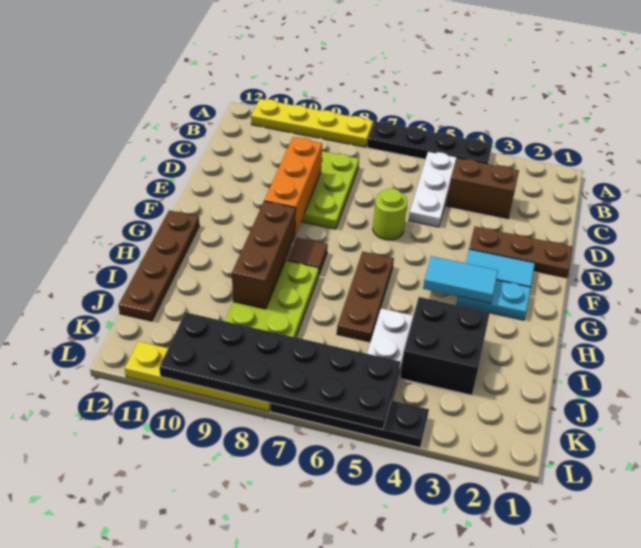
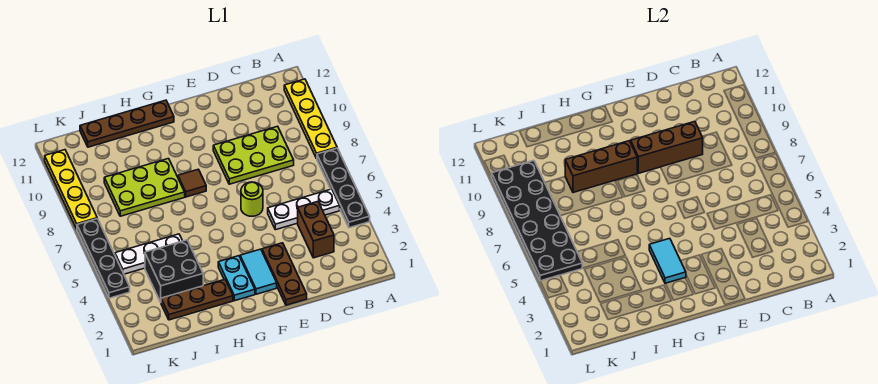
orange brick D9:F9 level 2 -> brown brick D9:F9 level 2
brown plate G6:I6 level 1 -> brown plate H2:J2 level 1

